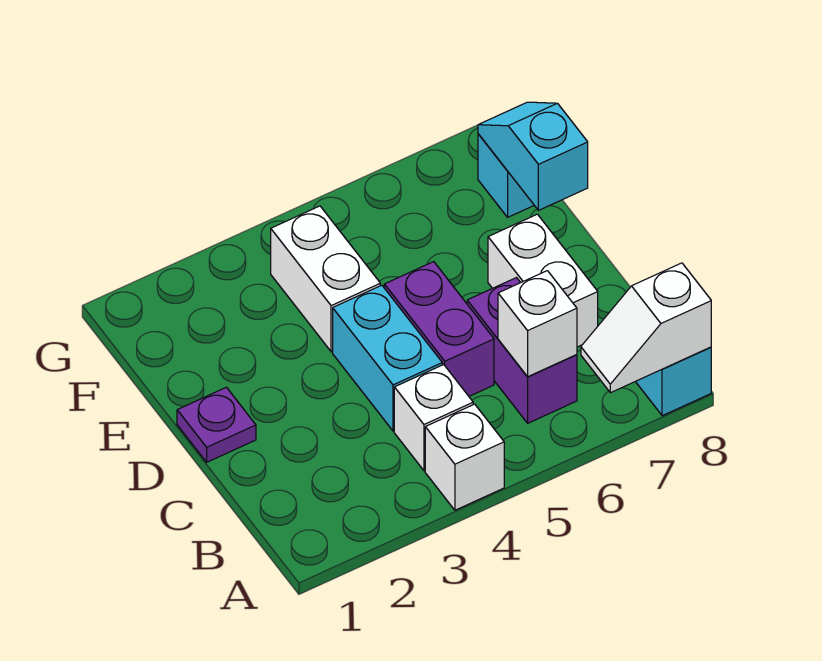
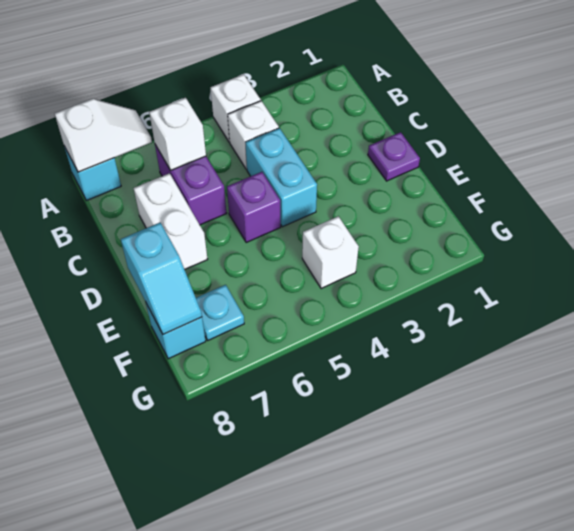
purple brick C5:D5 level 1 -> purple brick D5 level 1
white brick E4:F4 level 1 -> white brick F4 level 1
none -> cyan plate F7 level 1

